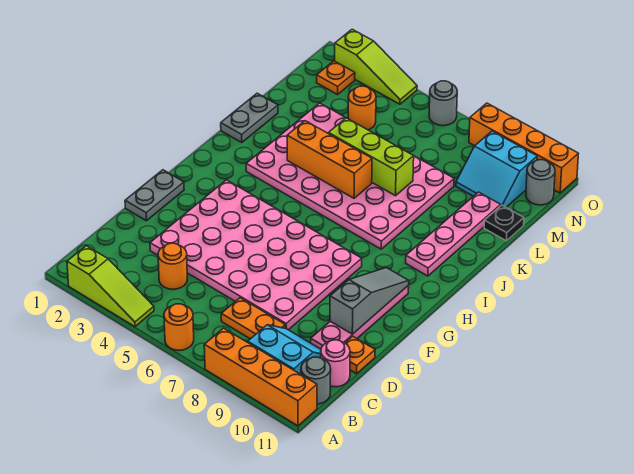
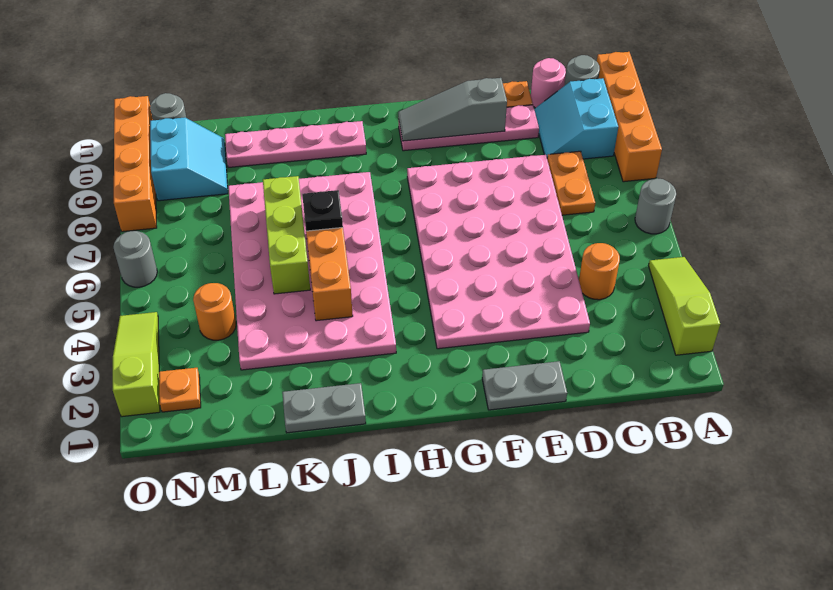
orange round brick A6 level 1 -> grey round brick A6 level 1
black plate L11 level 1 -> black plate J6 level 3

